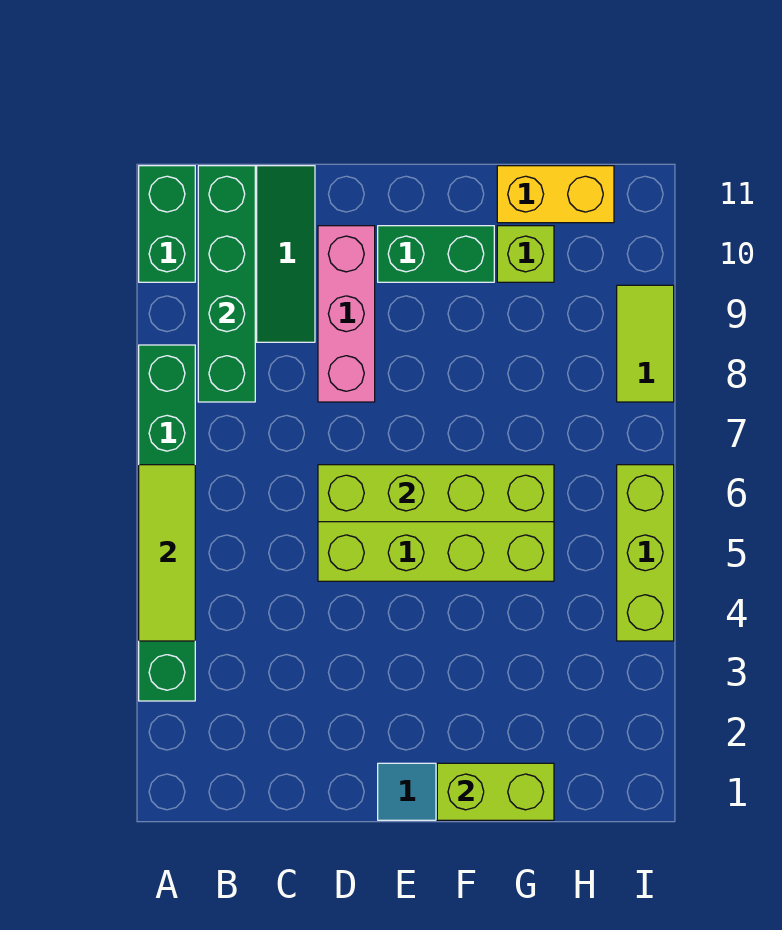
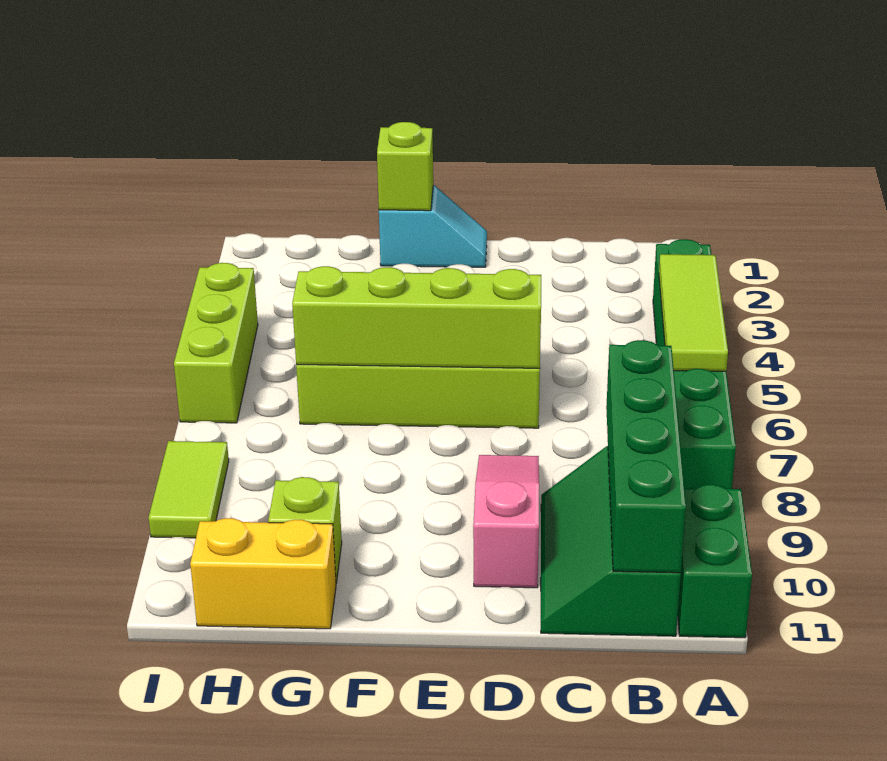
pink brick D8:D10 level 1 -> pink slope D8:D10 level 1 top 10
green brick E10:F10 level 1 -> none
lime brick F1:G1 level 2 -> lime brick F1 level 2

